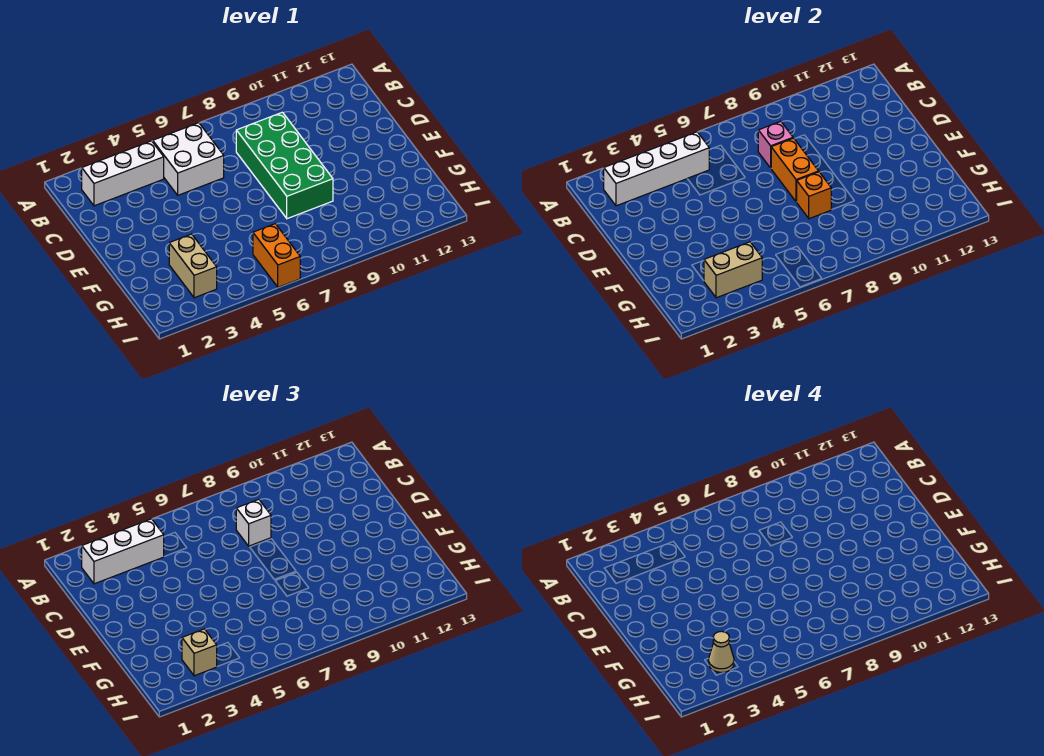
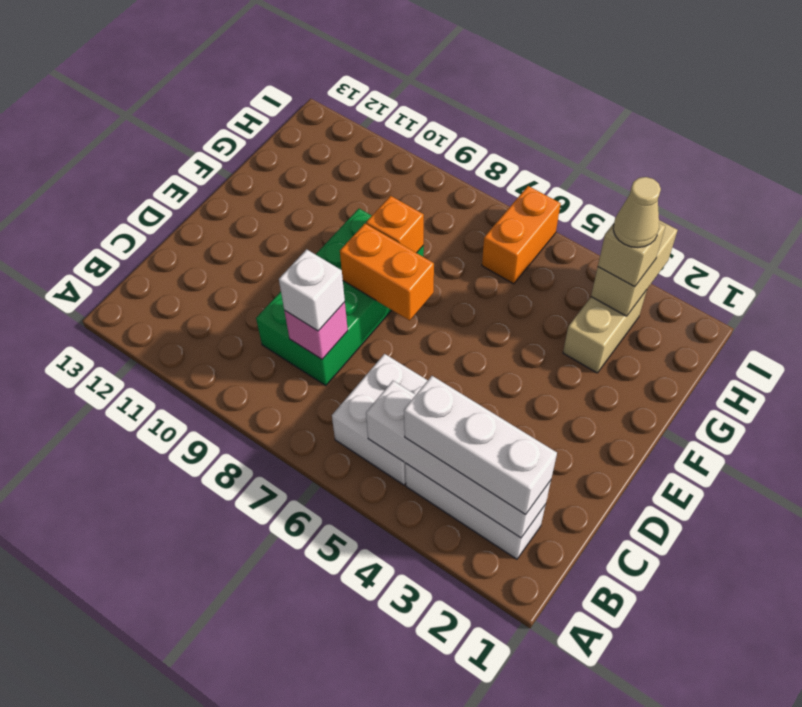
orange brick D8:E8 level 2 -> orange brick E7:E8 level 2
tan brick H3:H4 level 2 -> tan brick H3:I3 level 2

